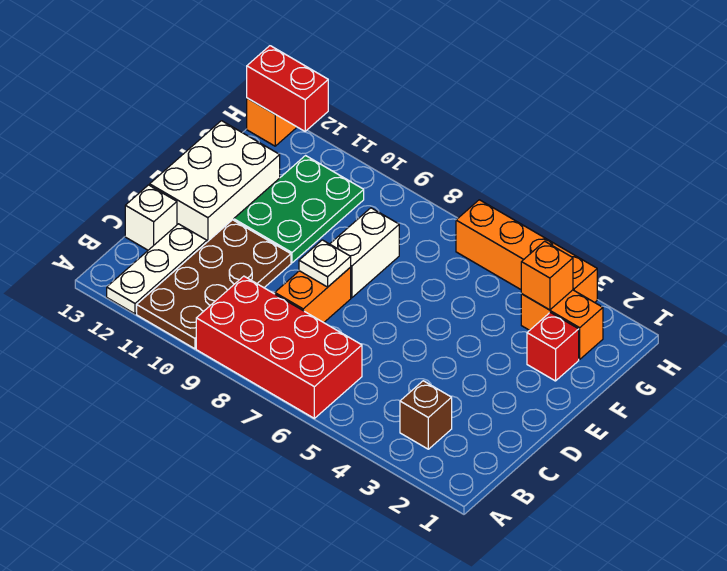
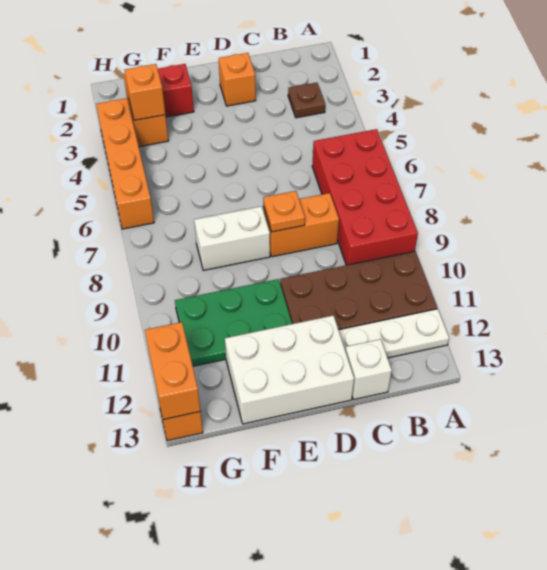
brown brick B3 level 1 -> brown plate B3 level 1
none -> orange brick D2 level 1
white plate D8 level 2 -> orange plate D8 level 2
red brick H12:H13 level 2 -> orange brick H12:H13 level 2

